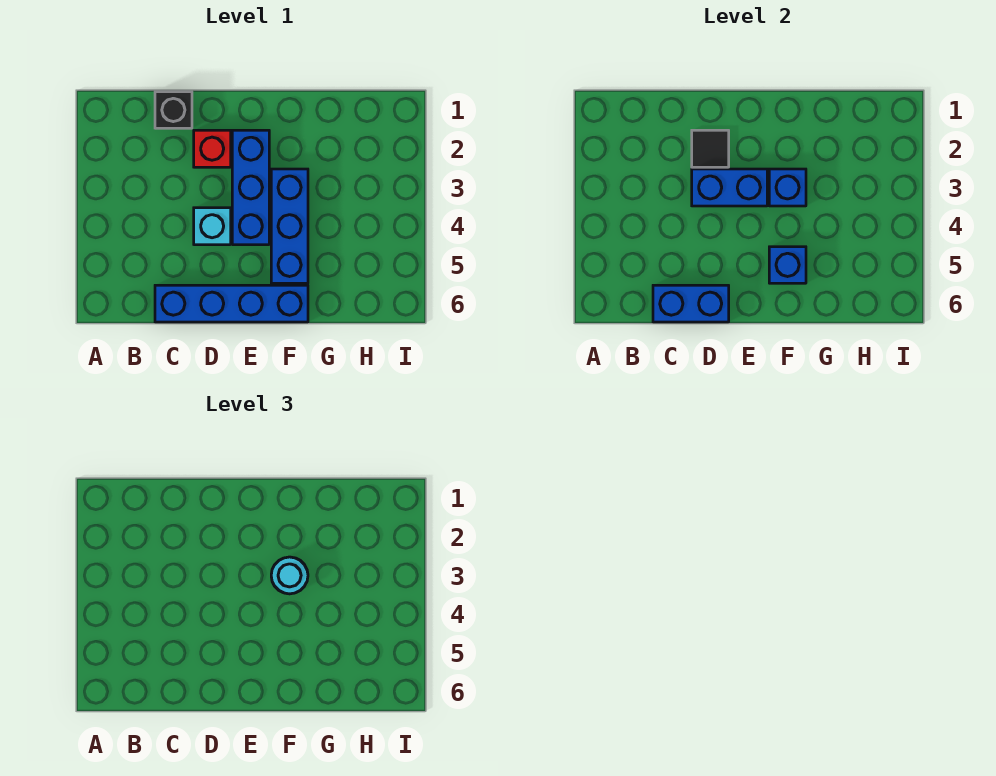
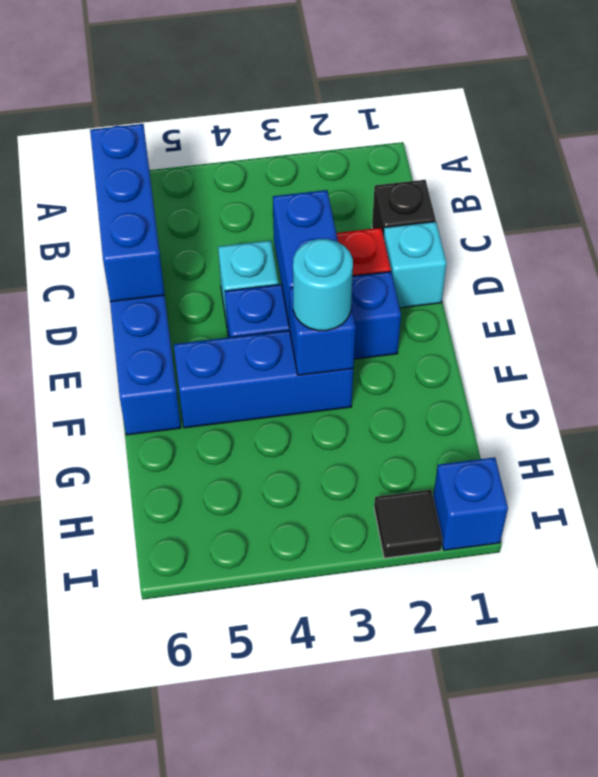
blue brick C6:D6 level 2 -> blue brick B6:D6 level 2
none -> cyan brick D1 level 1
black tile D2 level 2 -> black tile I2 level 1
blue brick F5 level 2 -> blue brick I1 level 1

